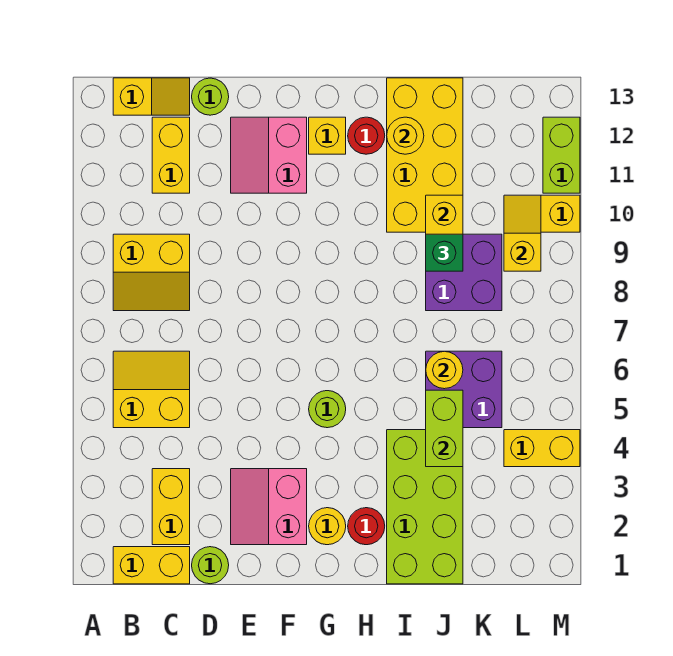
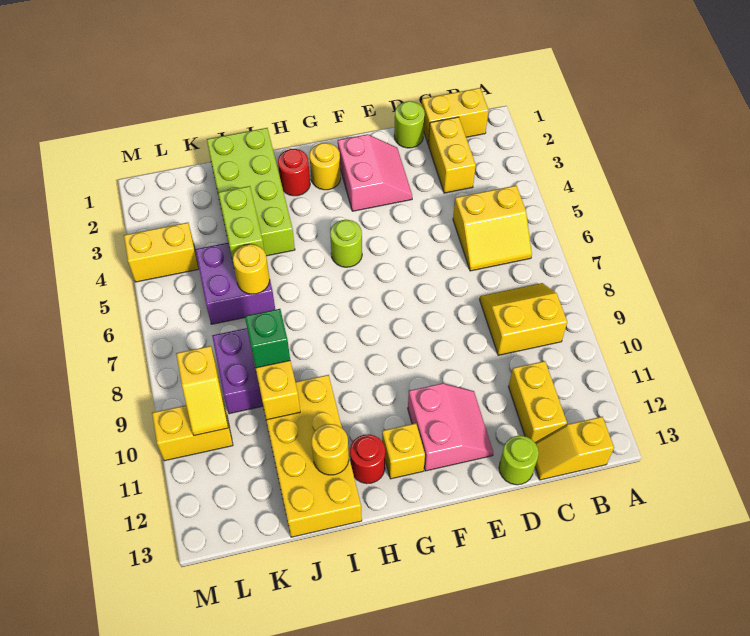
lime brick M11:M12 level 1 -> none

